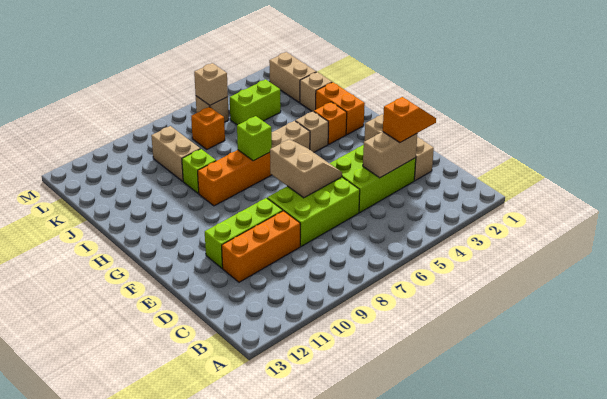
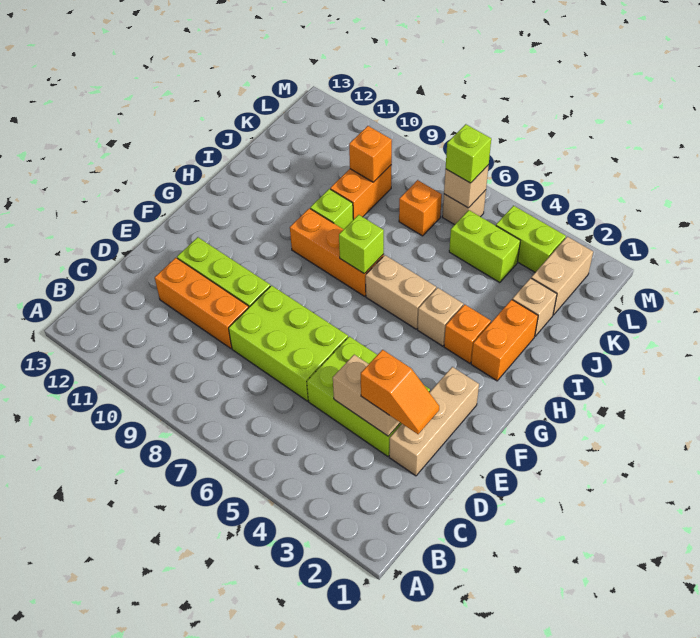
tan slope E6:F7 level 2 top 7 -> none
tan brick J9:K9 level 1 -> orange brick J9:K9 level 1
none -> orange brick K9 level 2
none -> lime brick L3:L4 level 1
none -> lime brick L6 level 3

